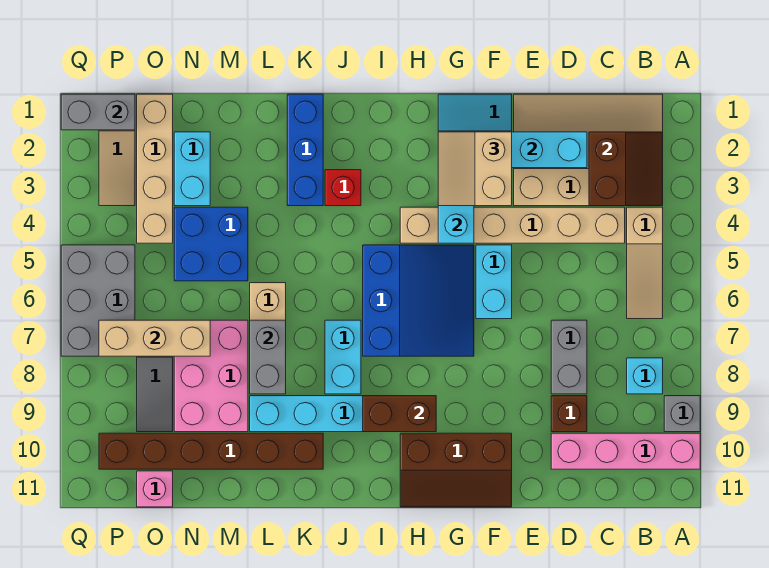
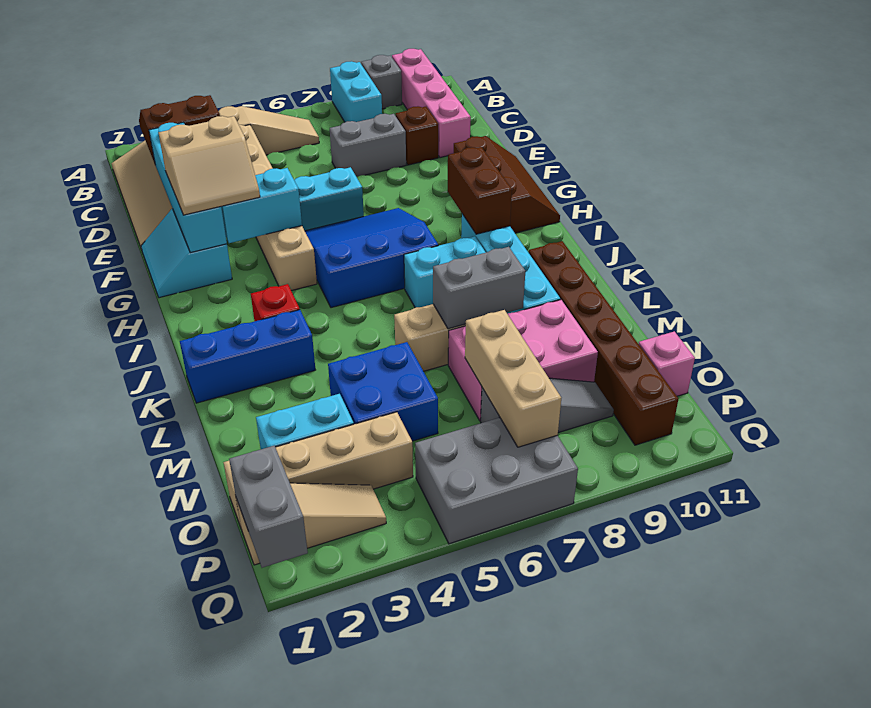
cyan brick B8 level 1 -> cyan brick A8:B8 level 1

